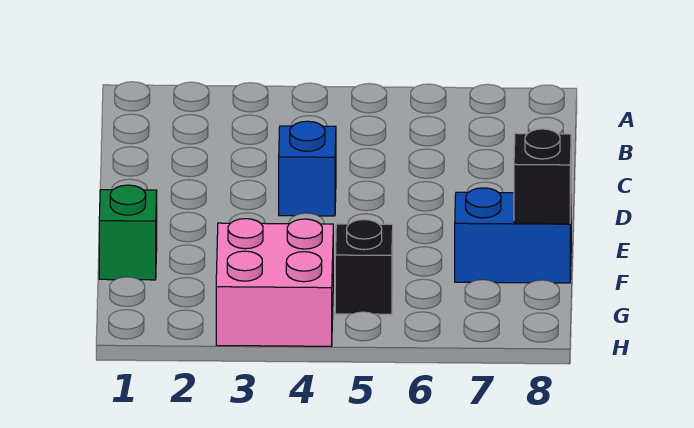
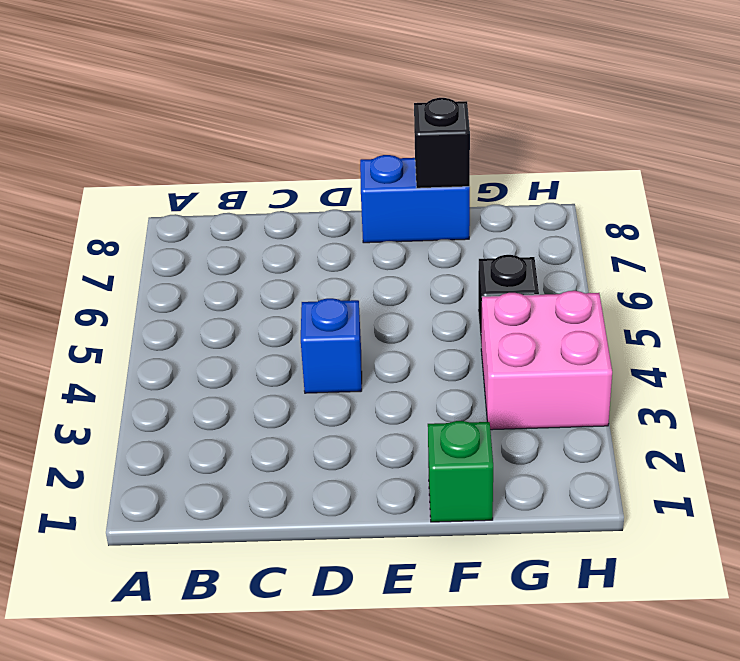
blue brick F7:F8 level 1 -> blue brick E8:F8 level 1

